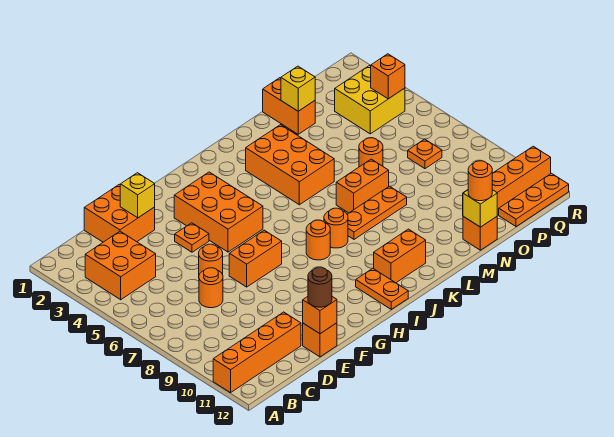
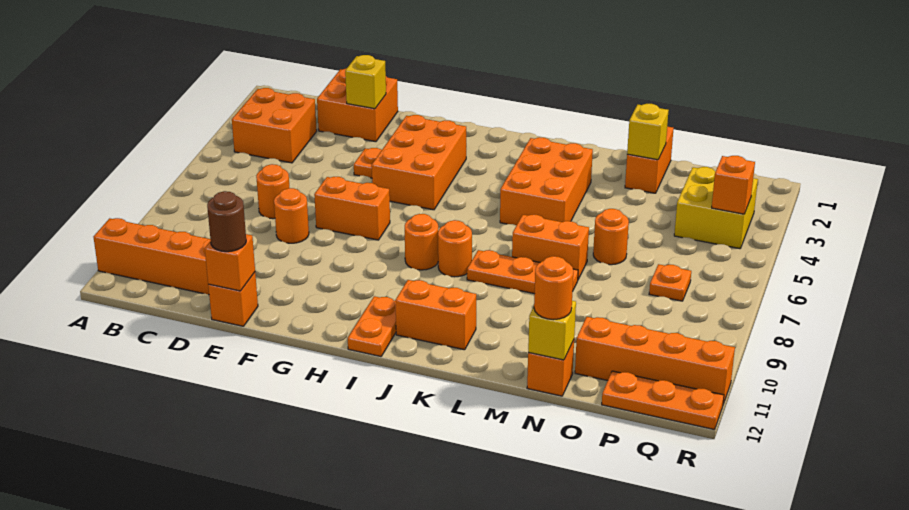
orange round brick E6 level 1 -> orange round brick E8 level 1

